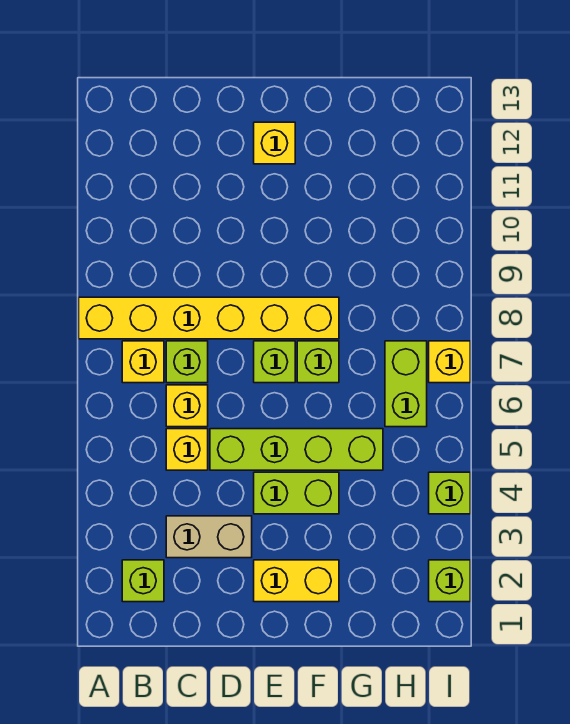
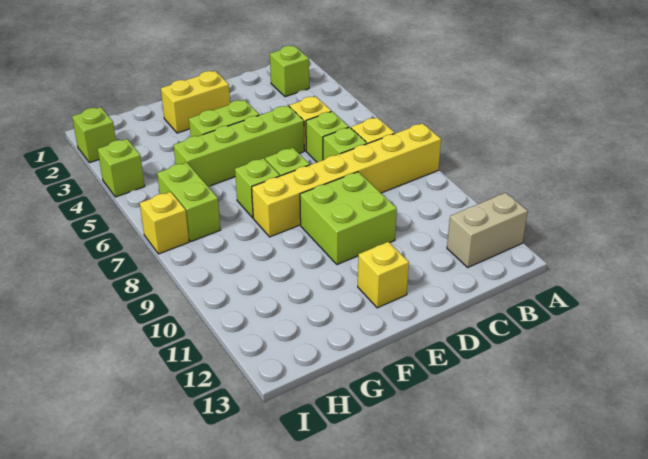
tan brick C3:D3 level 1 -> tan brick A12:B12 level 1
yellow brick C6 level 1 -> lime brick C6 level 1
none -> lime brick D9:E10 level 1

